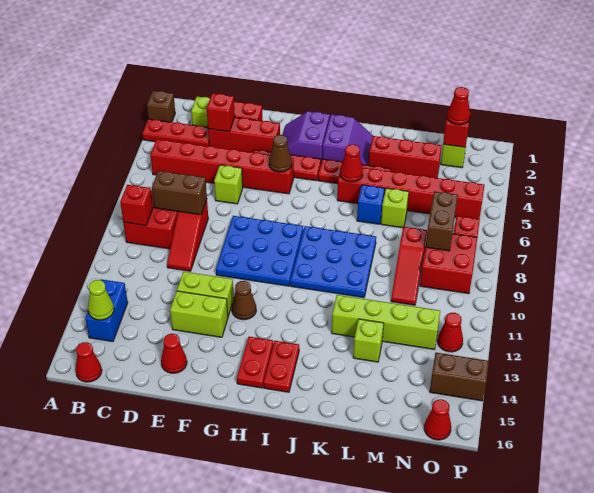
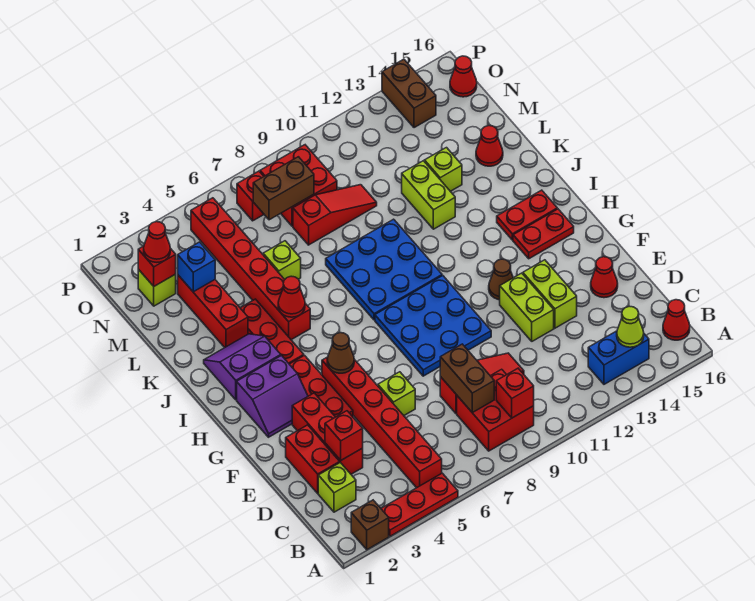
red plate A3:C3 level 1 -> red plate A3:A5 level 1
blue brick K6 level 1 -> blue brick M3 level 2
lime brick K12:N12 level 1 -> lime brick K12:L12 level 1
red cone O12 level 1 -> red cone L15 level 1

